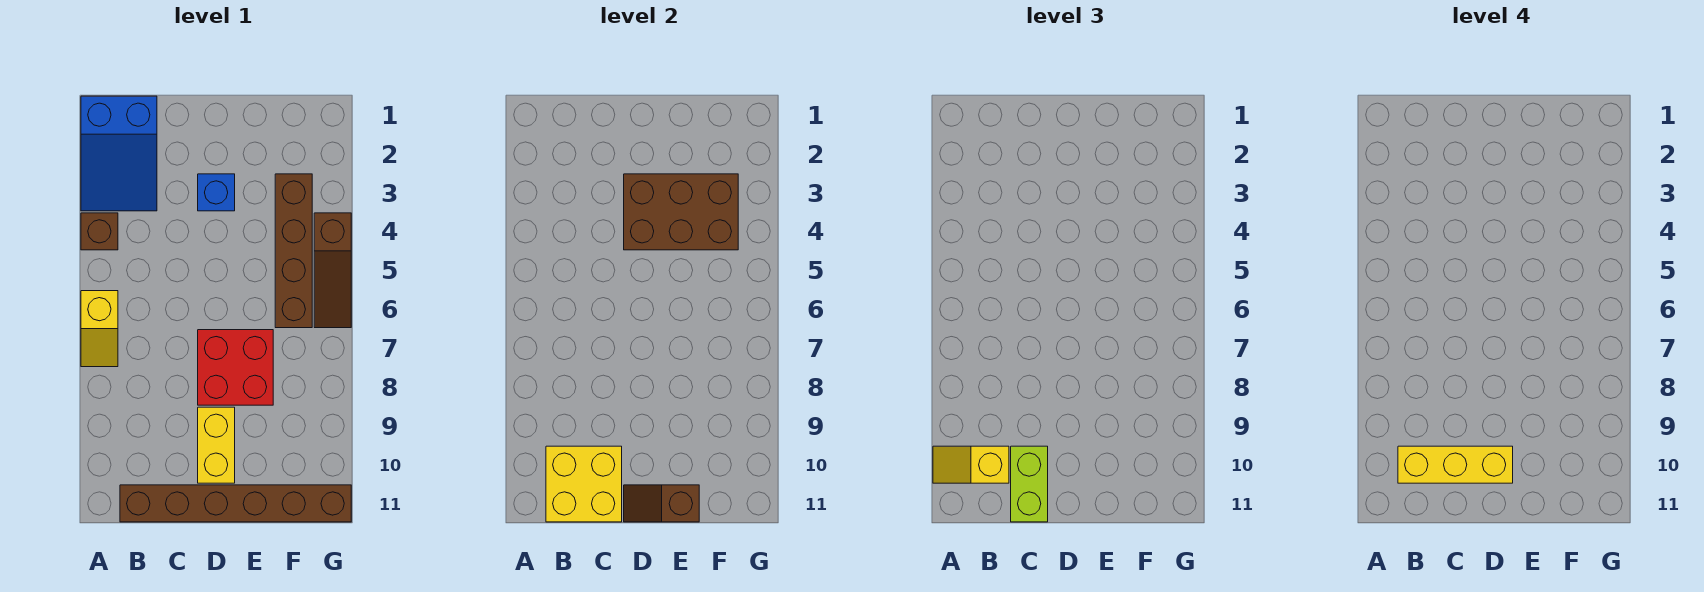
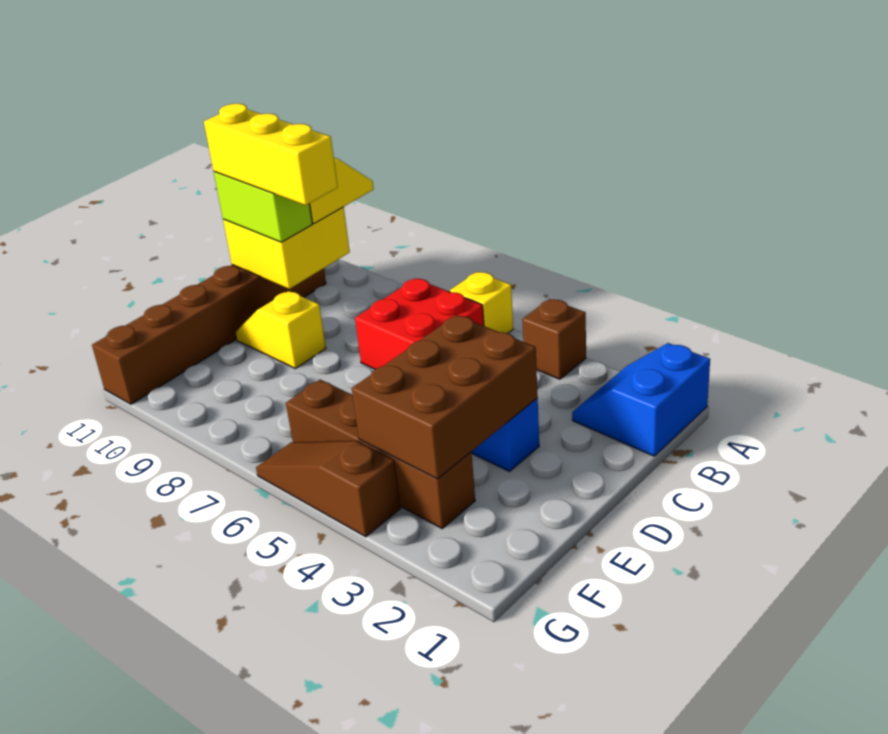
blue slope A1:B3 level 1 top 1 -> blue slope A1:B2 level 1 top 1
yellow brick B10:D10 level 4 -> yellow brick C9:C11 level 4
red brick D7:E8 level 1 -> red brick B6:C7 level 1
yellow brick D9:D10 level 1 -> yellow slope D9:D10 level 1 top 9
brown slope D11:E11 level 2 top E -> none

